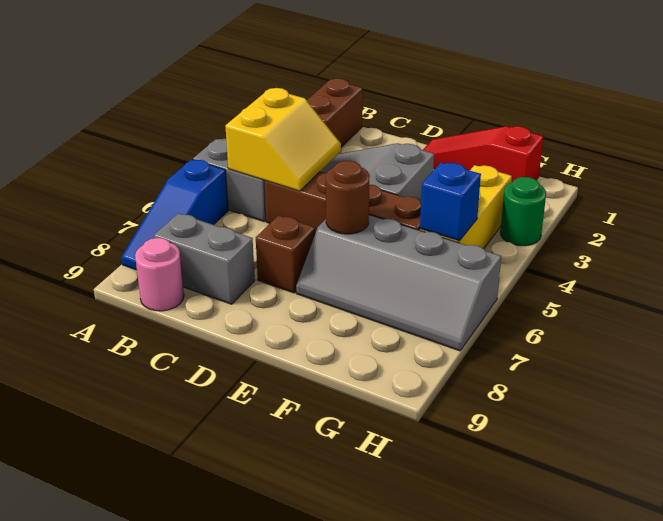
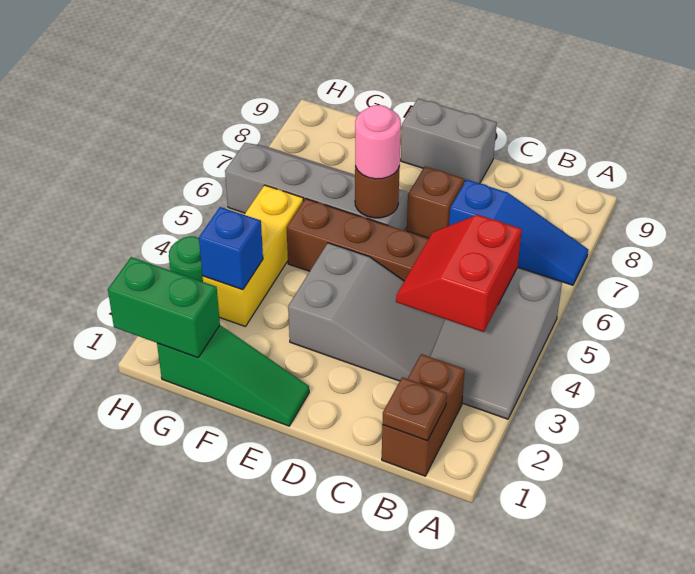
blue slope A6:A8 level 1 top 6 -> blue slope A7:C7 level 1 top C
none -> brown plate B1 level 2
yellow slope B4:C5 level 2 top B -> red slope B4:C5 level 2 top B
grey brick B8:C8 level 1 -> grey brick D9:E9 level 1
pink round brick B9 level 1 -> pink round brick E6 level 3
red slope E1:G1 level 1 top G -> green slope E1:G1 level 1 top G
none -> green brick G1:H1 level 2
blue brick G5 level 2 -> blue brick G3 level 2

